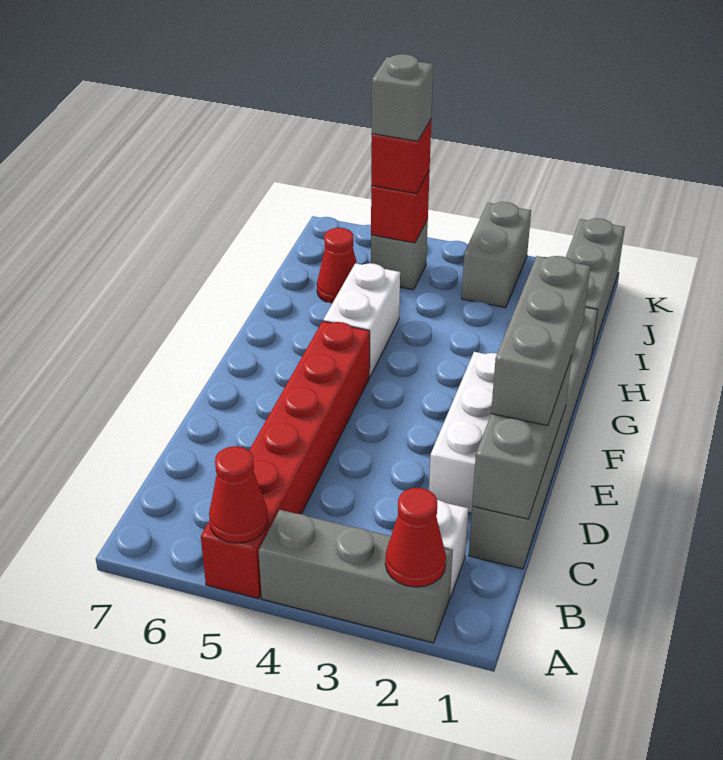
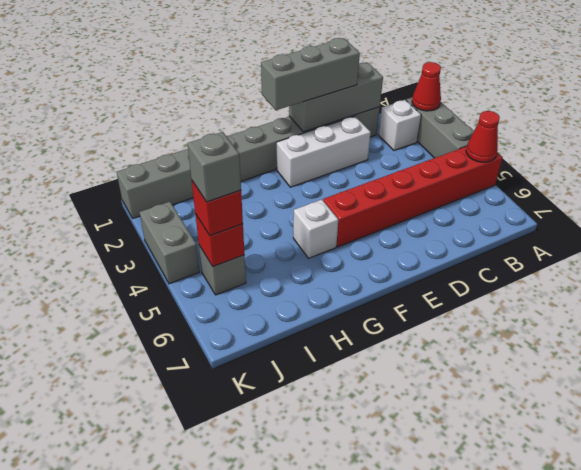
white brick G5:H5 level 1 -> white brick G5 level 1
red cone I6 level 1 -> none
grey brick J3:K3 level 1 -> grey brick K3:K4 level 1

